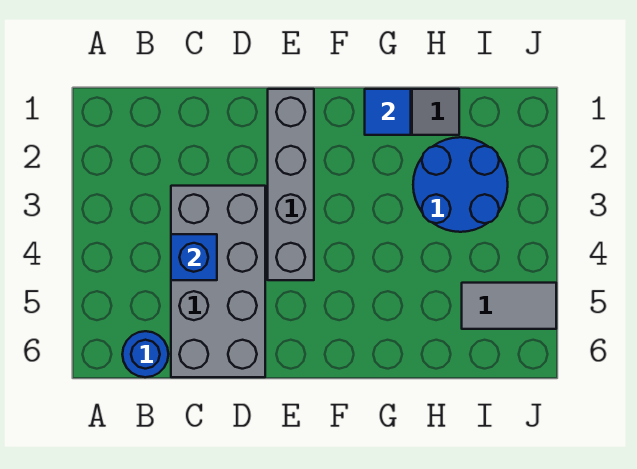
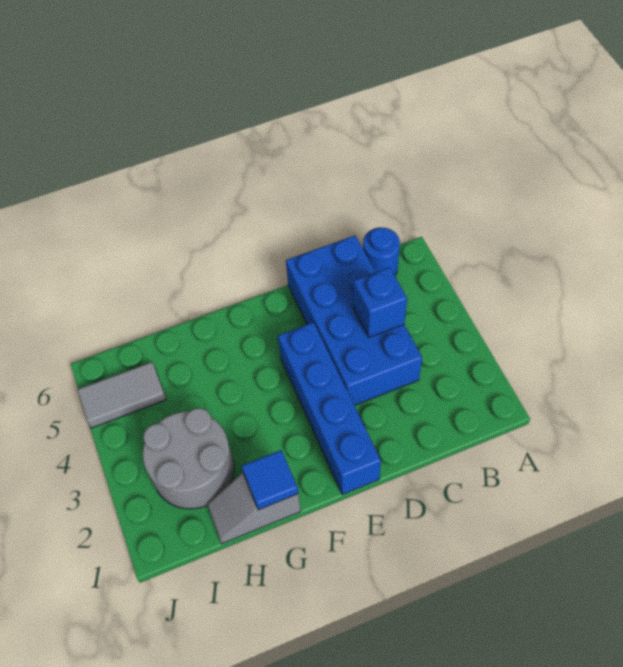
grey brick C3:D6 level 1 -> blue brick C3:D6 level 1
grey brick E1:E4 level 1 -> blue brick E1:E4 level 1
blue round brick H2:I3 level 1 -> grey round brick H2:I3 level 1

